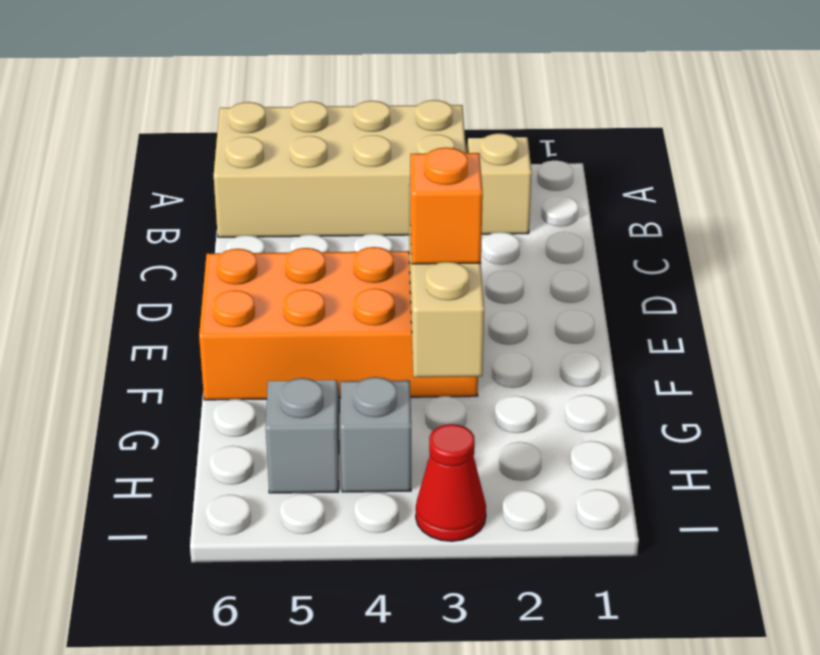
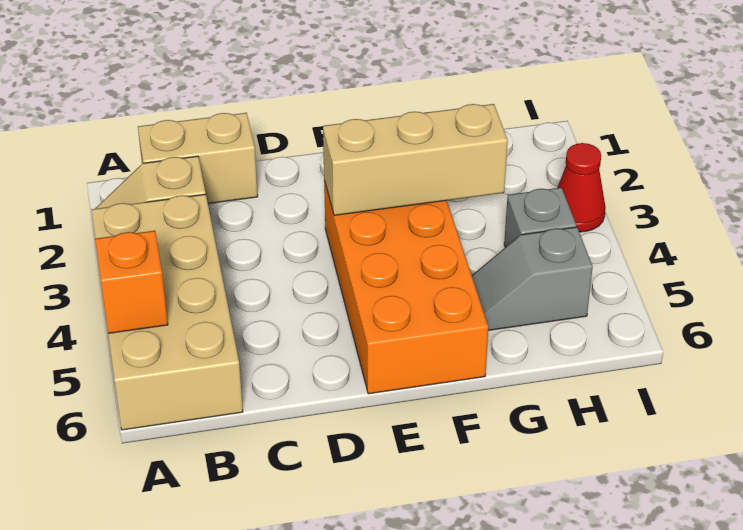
none -> tan brick B1:C1 level 1
orange brick F3 level 3 -> orange brick A5 level 2

